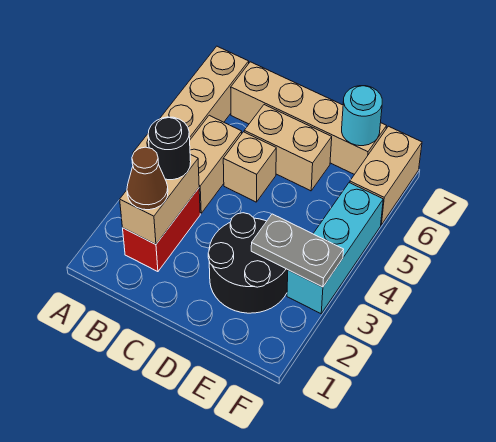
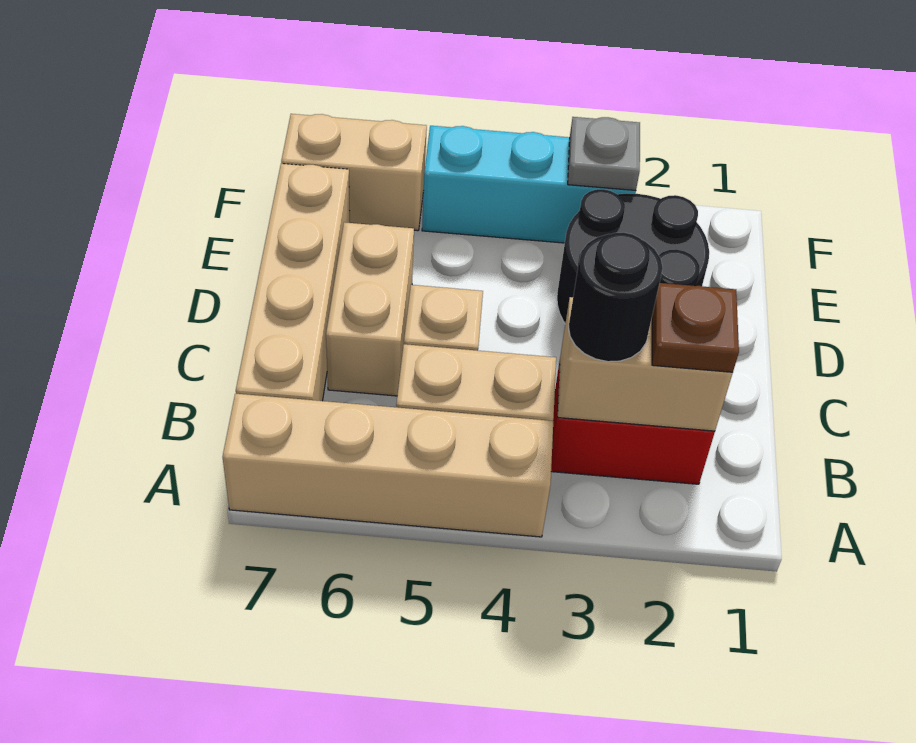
brown cone B2 level 3 -> brown plate B2 level 3
grey plate E3:F3 level 2 -> grey plate F3 level 2
cyan round brick E7 level 2 -> none

